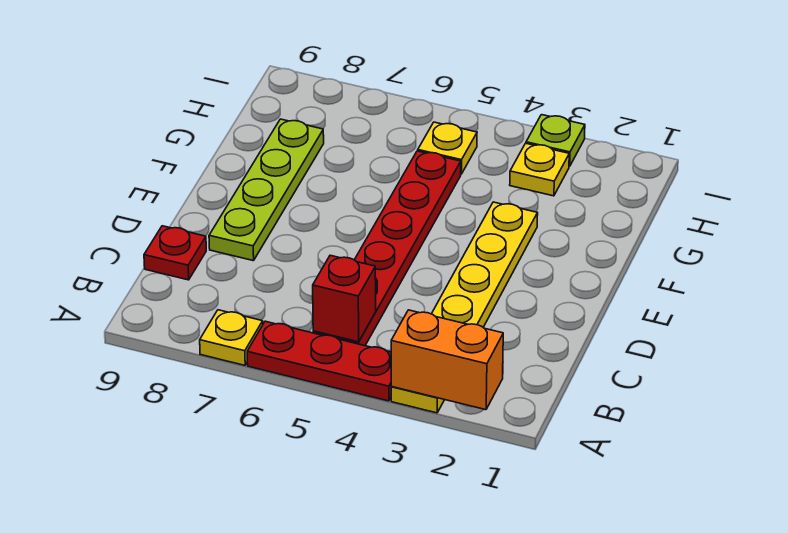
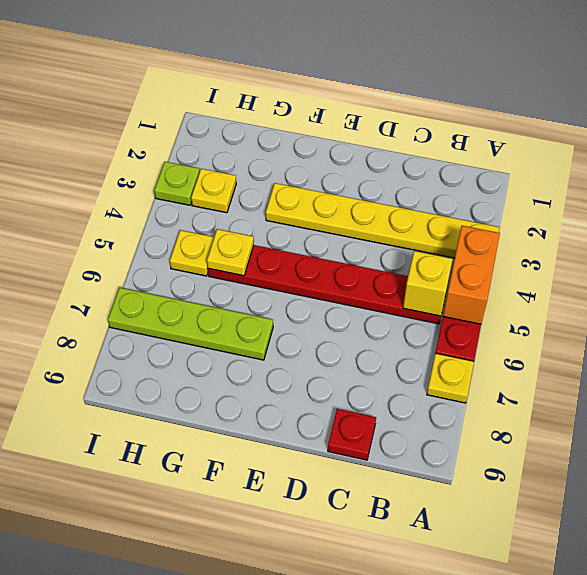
orange brick A2:A3 level 2 -> orange brick A4:A5 level 2
red brick B5 level 2 -> yellow brick B5 level 2
lime plate D8:G8 level 1 -> lime plate F7:I7 level 1
none -> yellow plate G5 level 2

